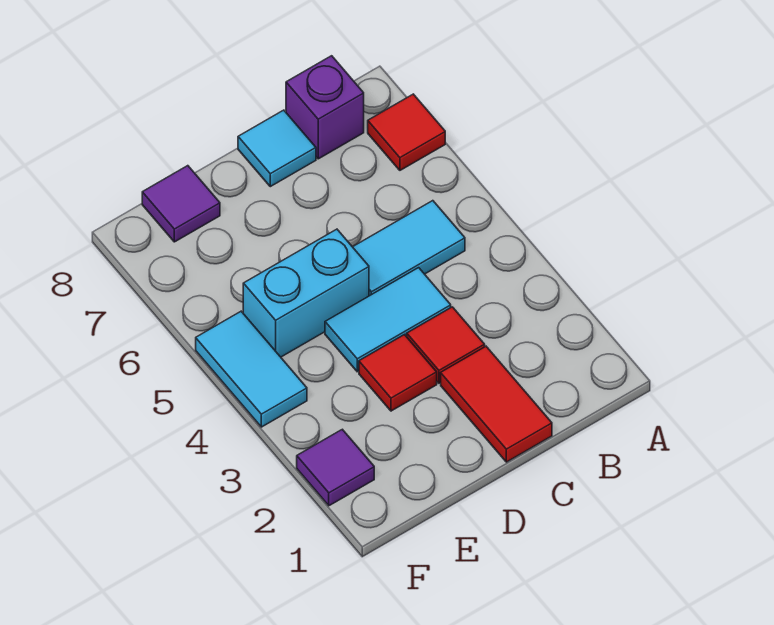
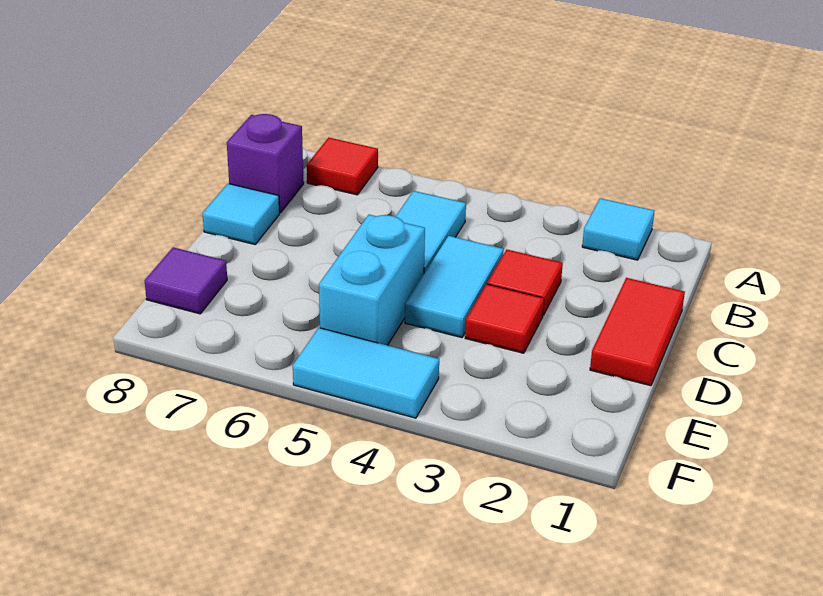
none -> cyan tile A2 level 1
red tile C1:C2 level 1 -> red tile C1:D1 level 1
purple tile F2 level 1 -> none

